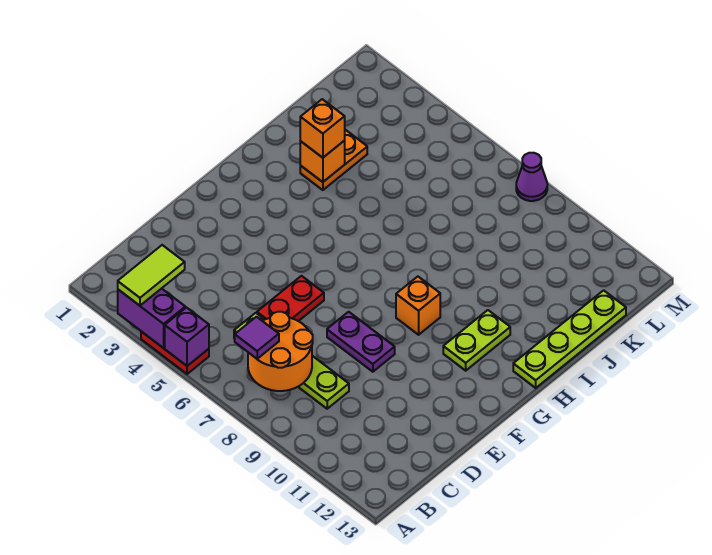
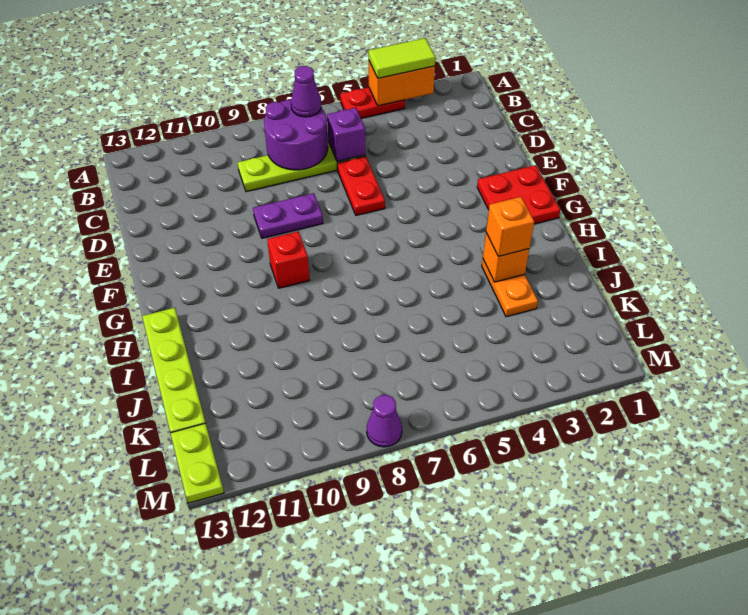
purple brick A3:A4 level 2 -> orange brick A3:A4 level 2
lime tile A3:B3 level 3 -> lime tile A3:A4 level 3
purple brick A5 level 2 -> purple brick C6 level 2
orange round brick B7:C8 level 2 -> purple round brick B7:C8 level 2
purple tile B7 level 3 -> purple cone B7 level 3
none -> red plate F1:G2 level 1
orange brick G9 level 1 -> red brick G9 level 1
lime plate G11:H11 level 1 -> lime plate L13:M13 level 1

